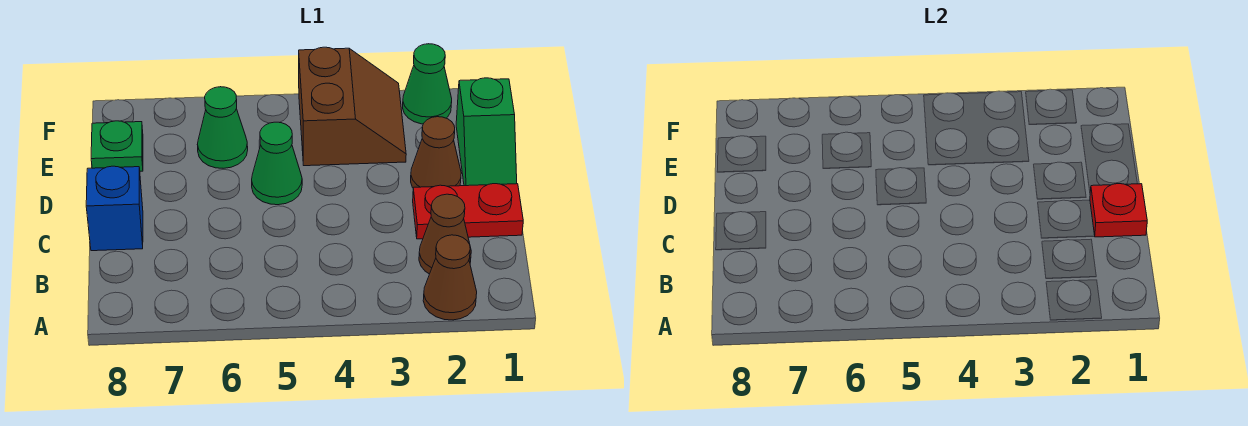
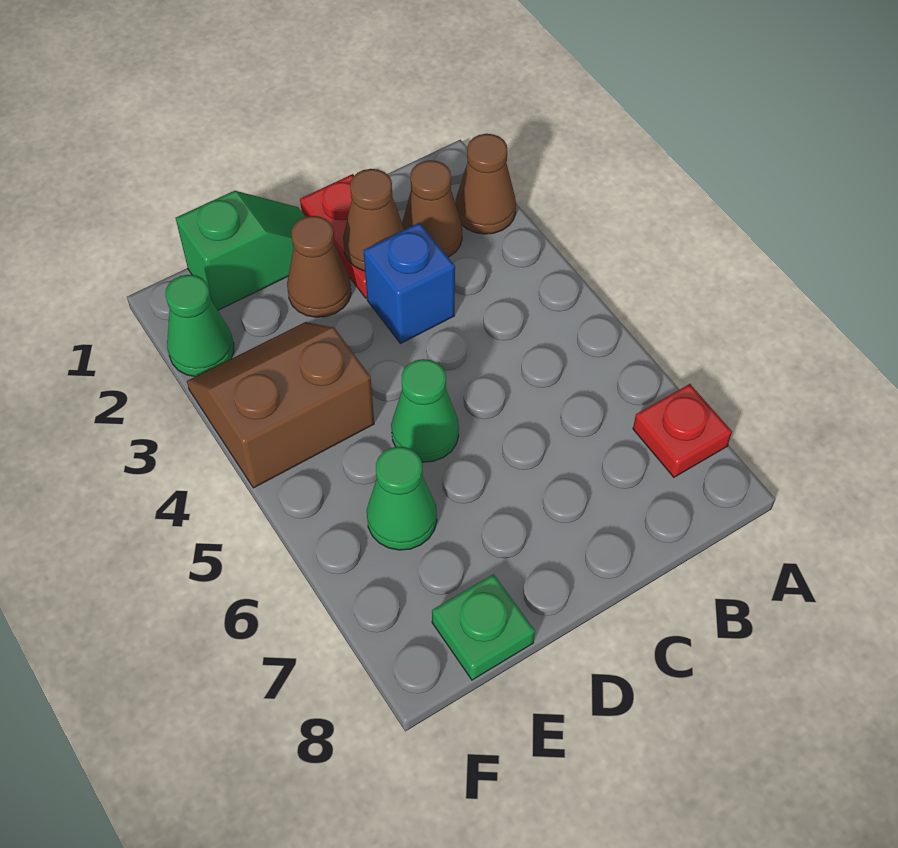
red plate C1 level 2 -> red plate A7 level 1
none -> brown cone C2 level 2
blue brick C8 level 1 -> blue brick C3 level 1

